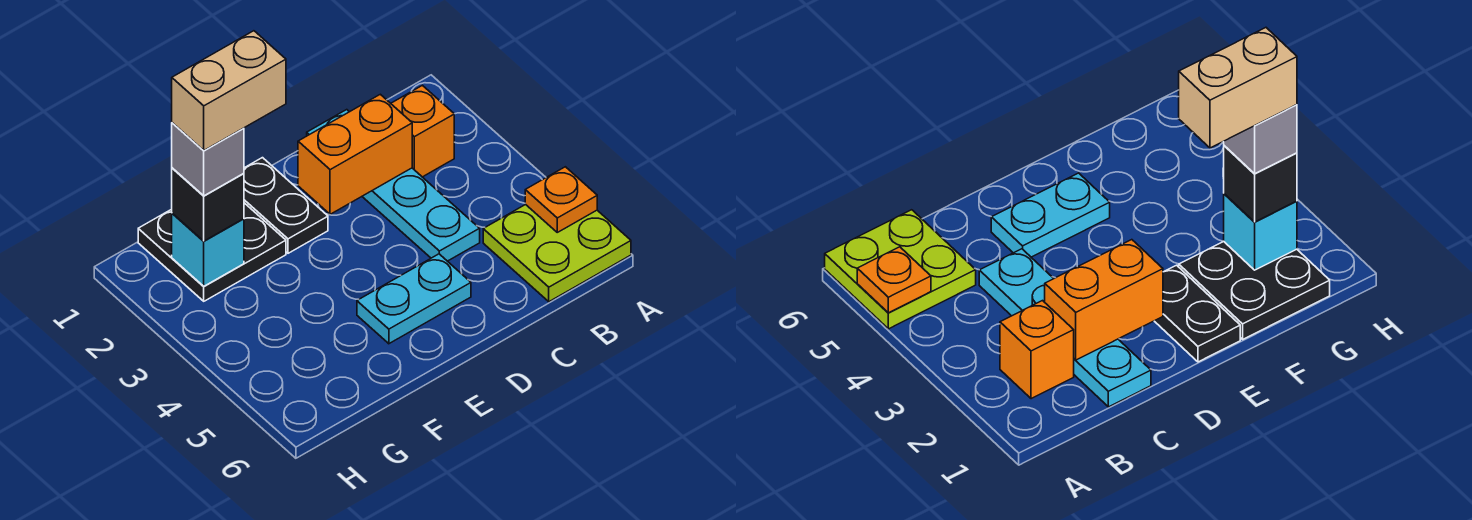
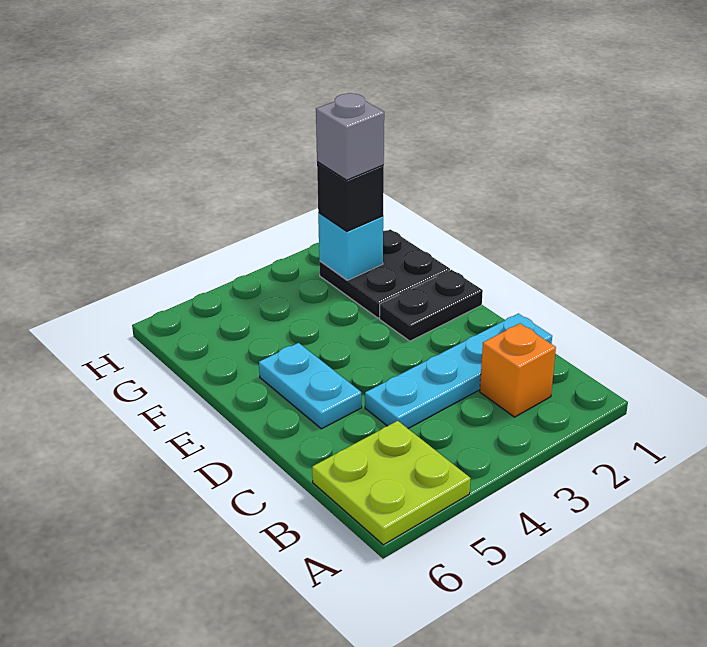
orange plate A5 level 2 -> none
orange brick C2:D2 level 2 -> none
tan brick F2:G2 level 5 -> none

